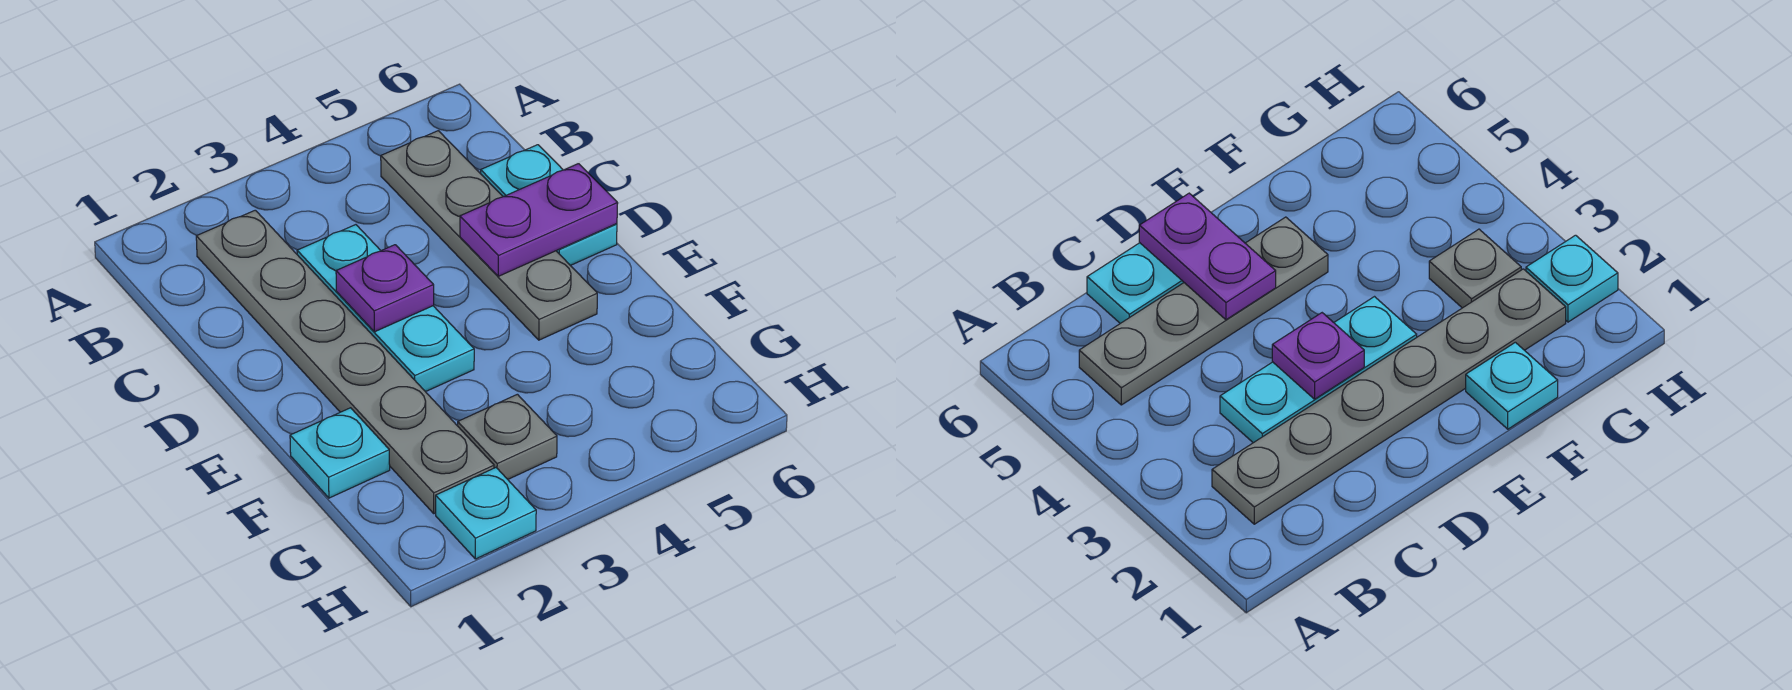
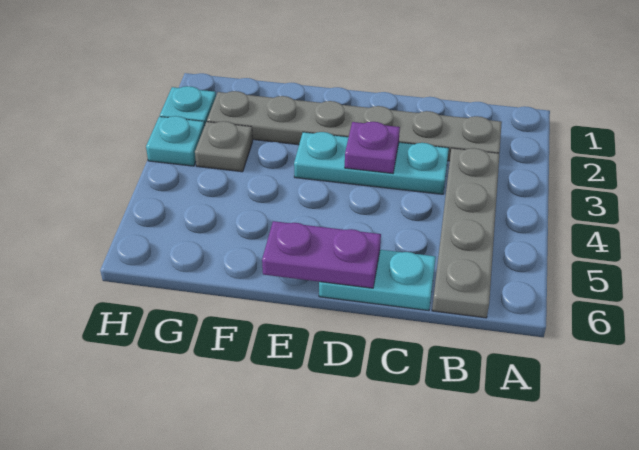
grey plate B5:E5 level 1 -> grey plate B3:B6 level 1
purple plate D5:D6 level 2 -> purple plate D6:E6 level 2
cyan plate F1 level 1 -> cyan plate H3 level 1

